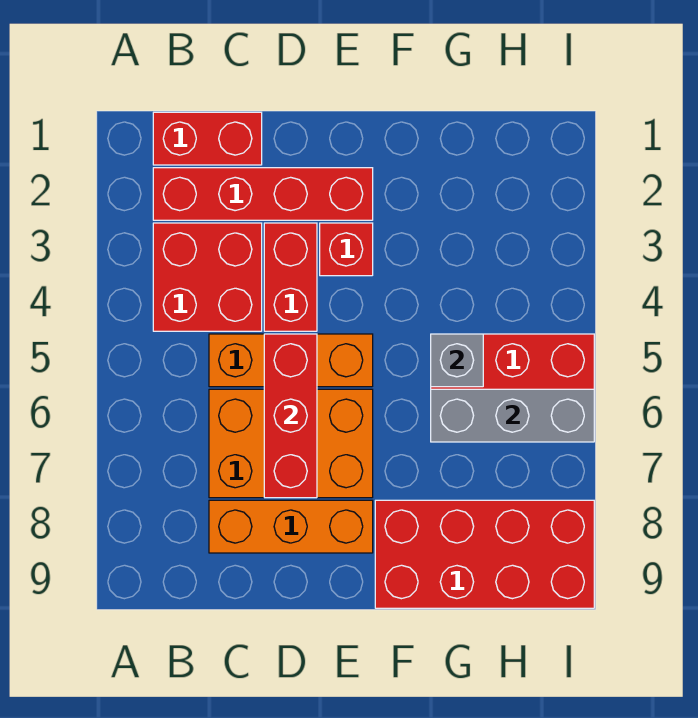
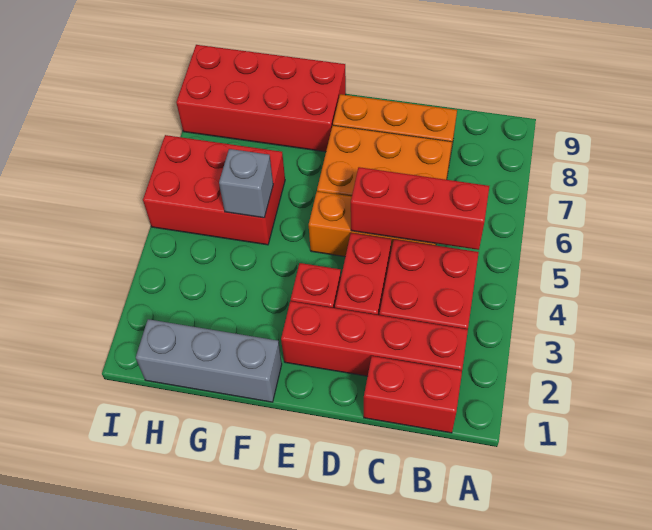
red brick D5:D7 level 2 -> red brick B5:D5 level 2
grey brick G6:I6 level 2 -> grey brick F1:H1 level 1

